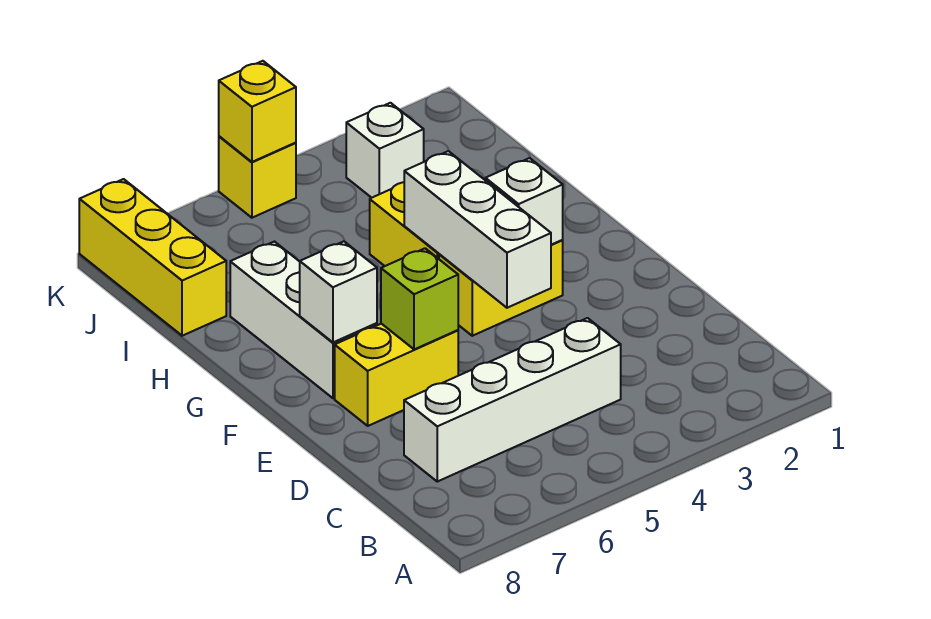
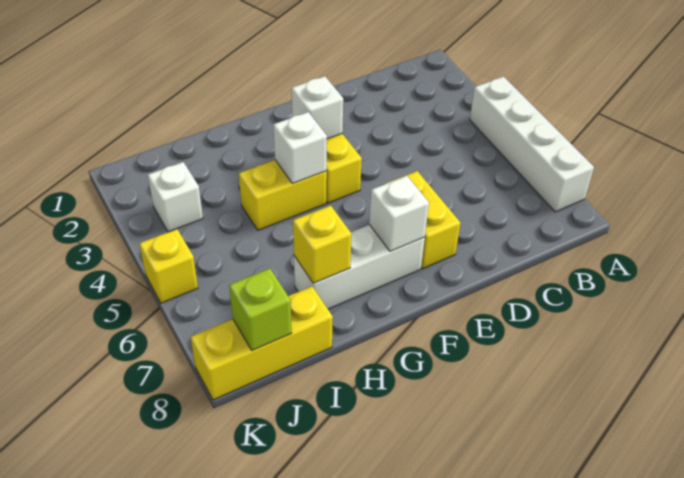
white brick C4:C7 level 1 -> white brick A4:A7 level 1
white brick E4:G4 level 2 -> white brick G4 level 2
lime brick E6 level 2 -> lime brick J8 level 2
yellow brick K5 level 2 -> yellow brick H7 level 2

